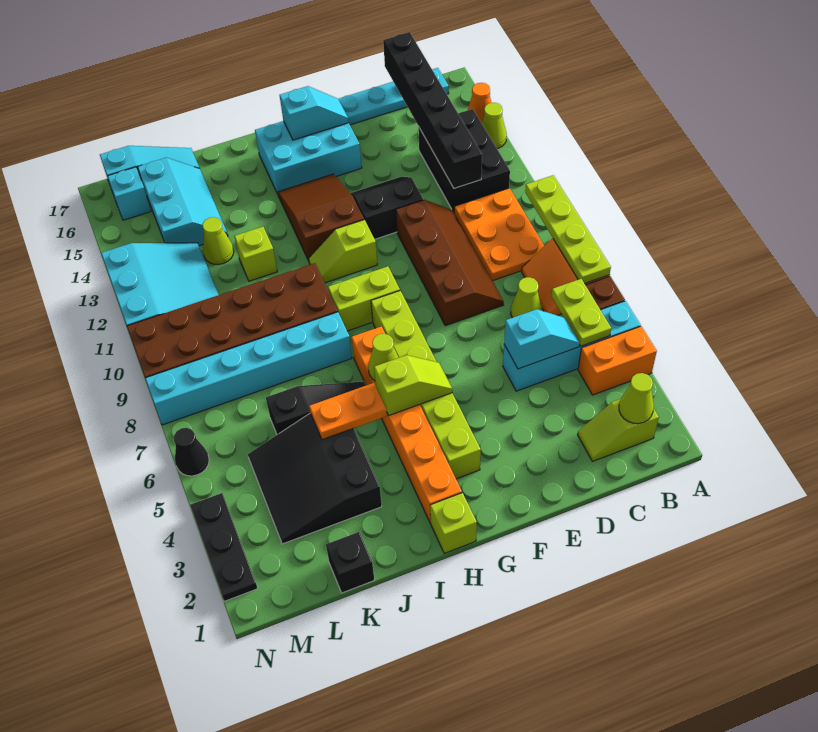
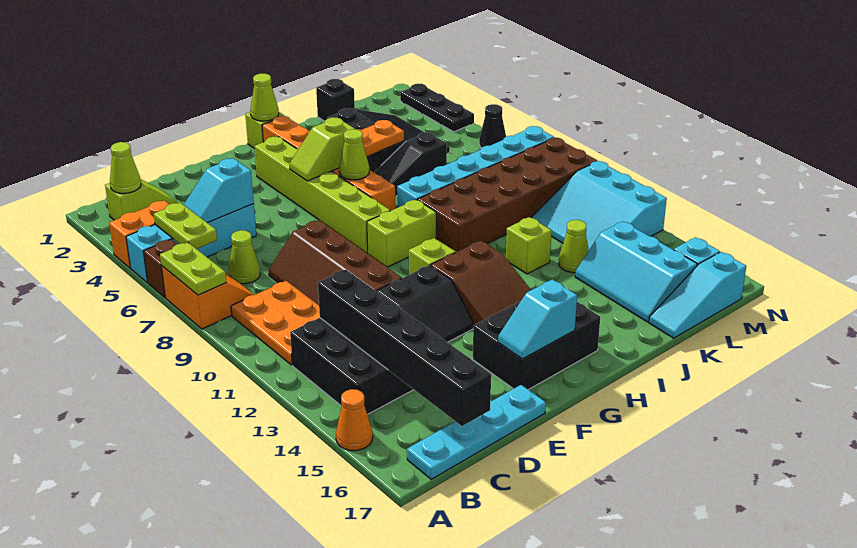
lime plate A7:A10 level 2 -> lime plate A7:A8 level 2
lime cone A14 level 1 -> lime cone H1 level 2
cyan brick F15:H16 level 1 -> black brick F15:H16 level 1

